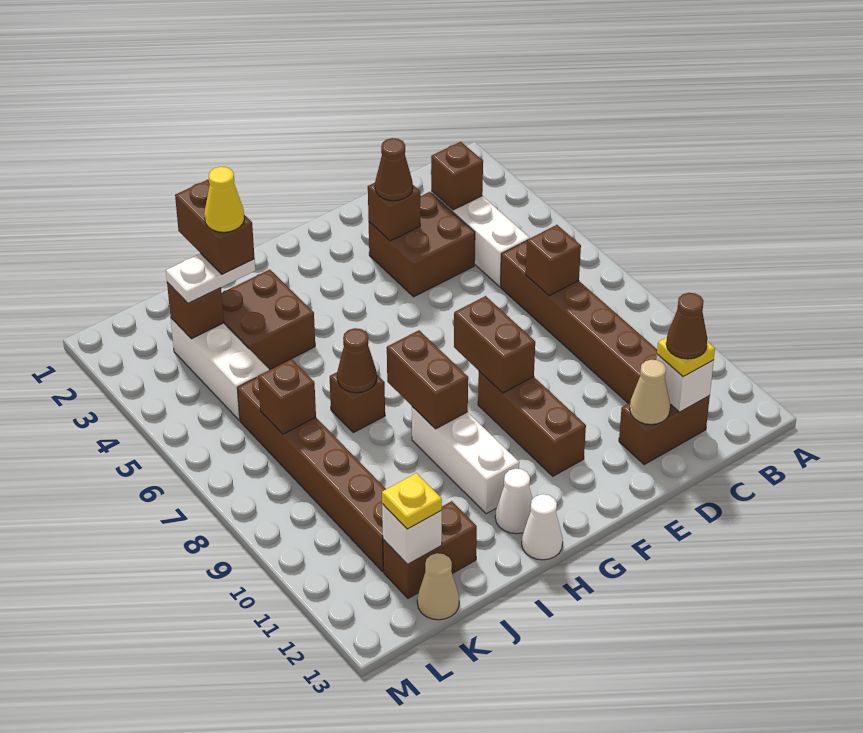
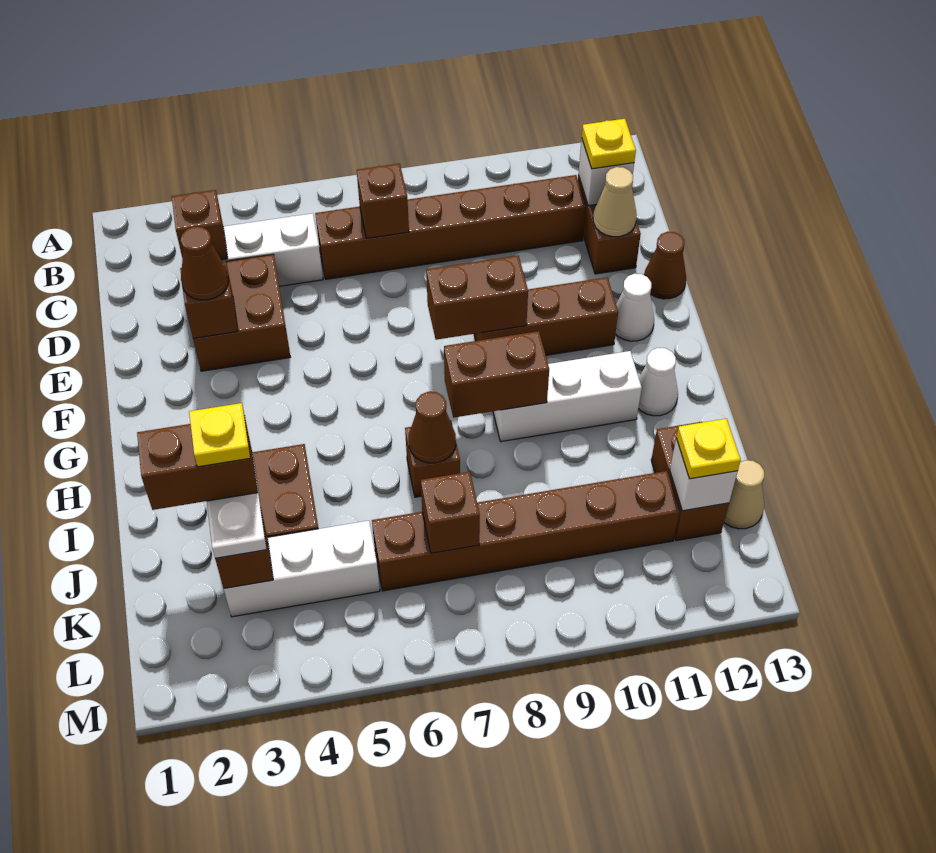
brown cone C12 level 4 -> brown cone E13 level 1
white cone H13 level 1 -> white cone F12 level 1
yellow cone J3 level 5 -> yellow plate J3 level 5

